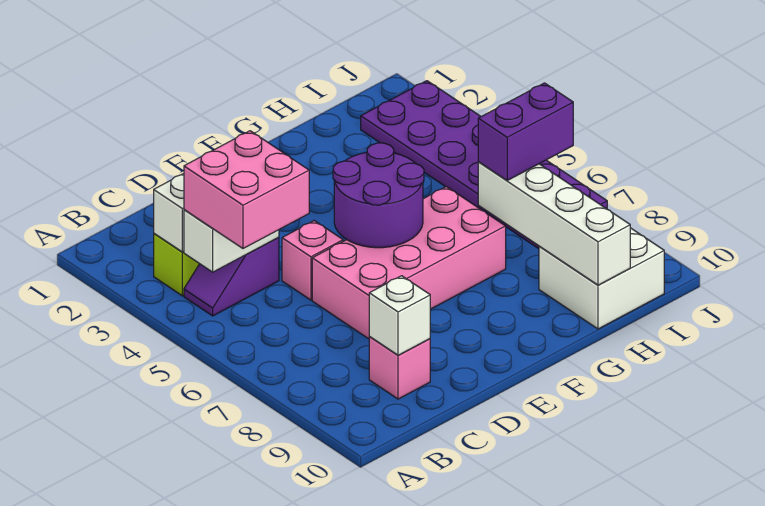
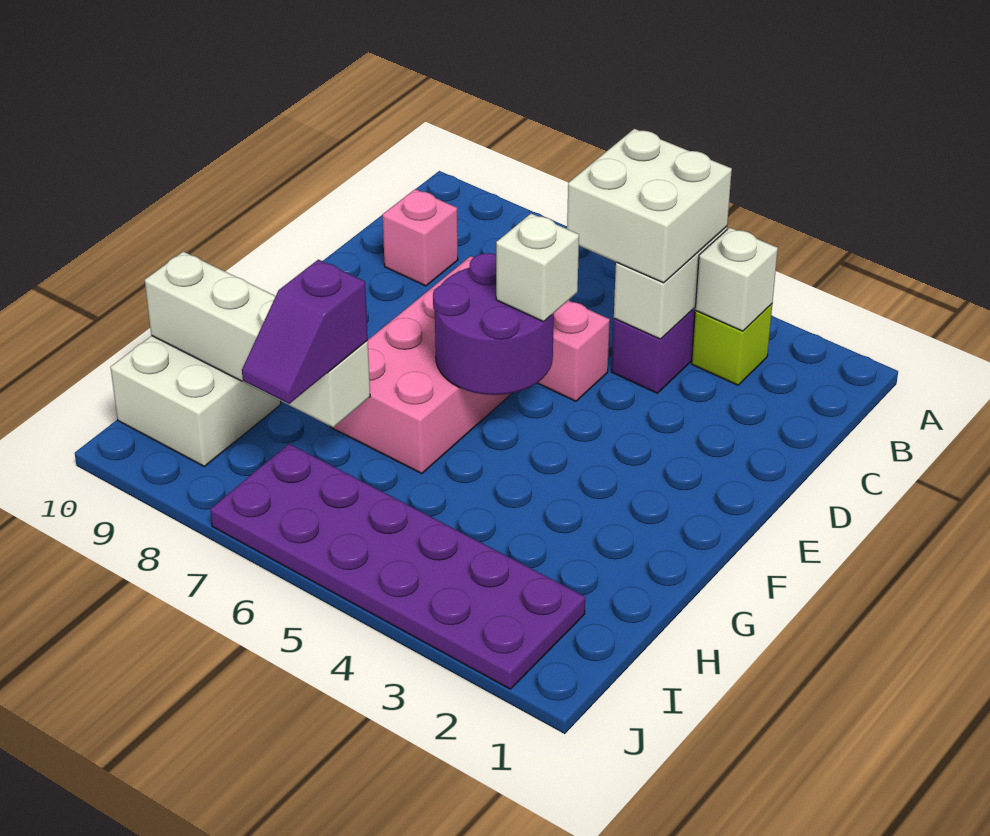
pink brick B4:C5 level 3 -> white brick B4:C5 level 3
white brick C9 level 2 -> white brick E5 level 3
purple brick H7:I7 level 3 -> purple slope H7:I7 level 3 top H

